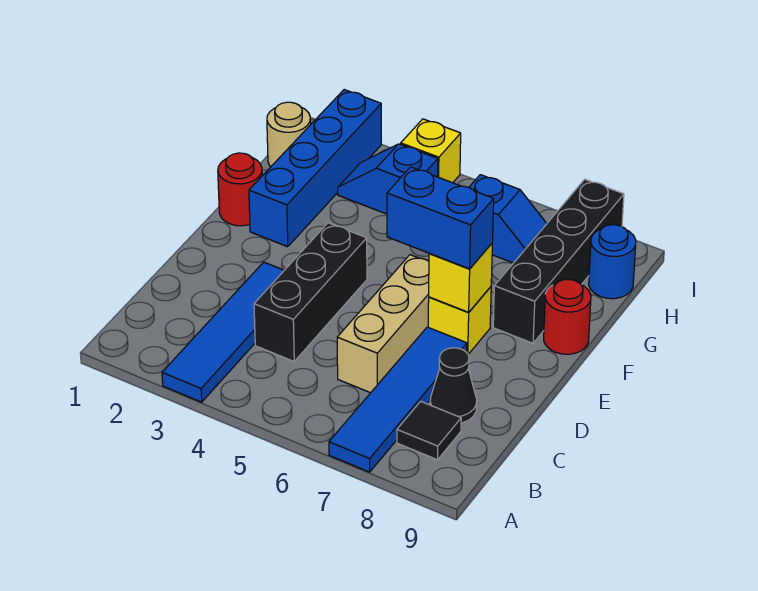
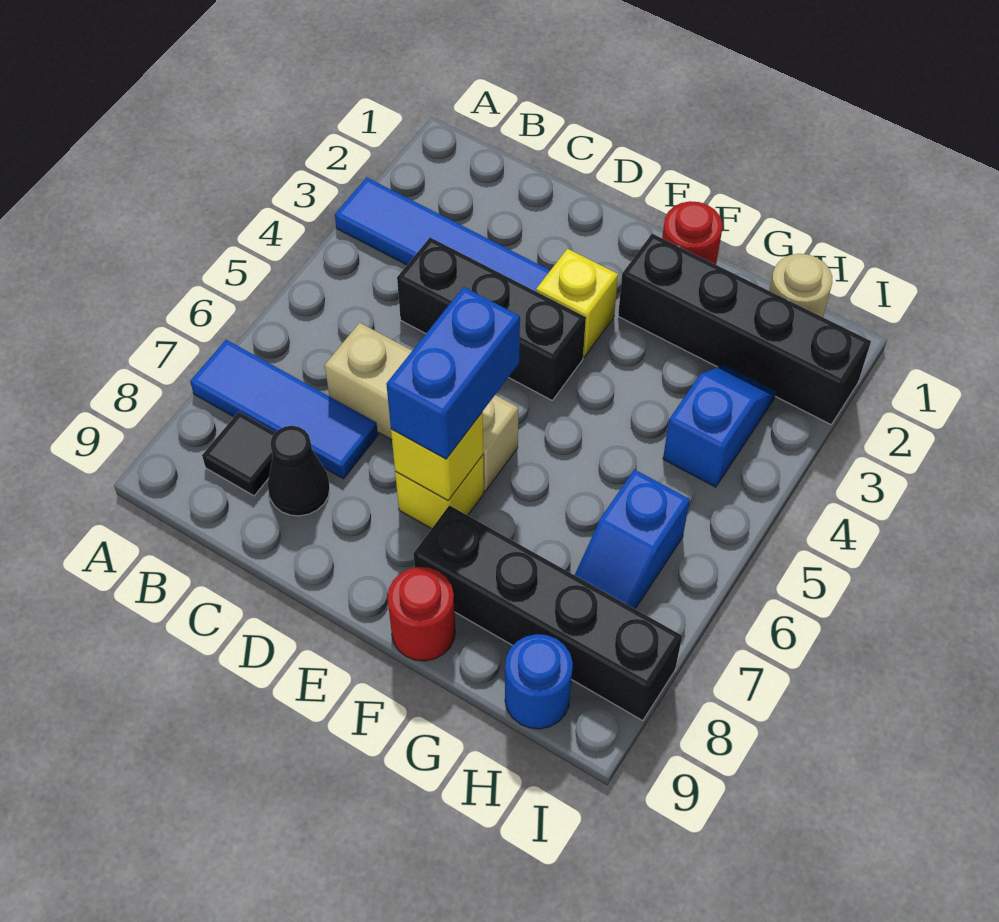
blue tile A7:D7 level 1 -> blue tile A7:C7 level 1
blue brick F2:I2 level 1 -> black brick F2:I2 level 1
yellow brick I4 level 1 -> yellow brick E3 level 1

